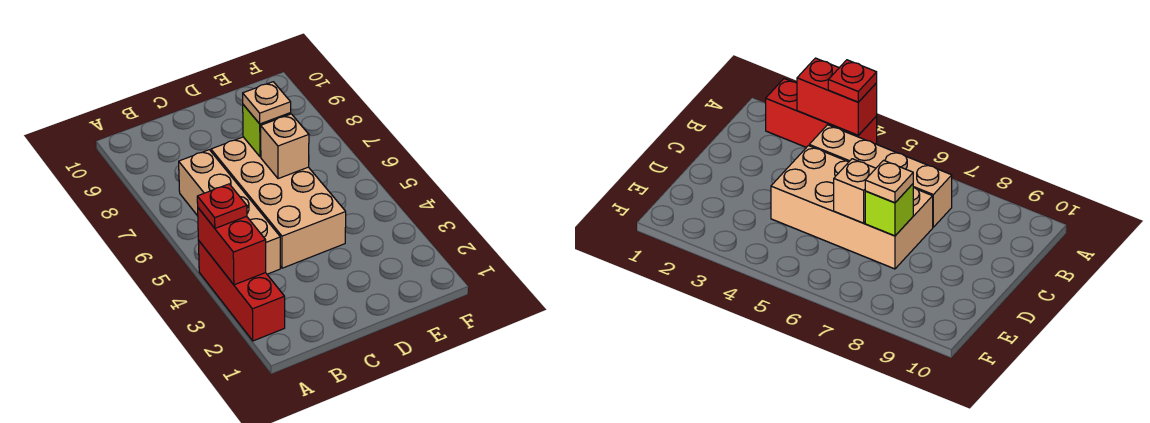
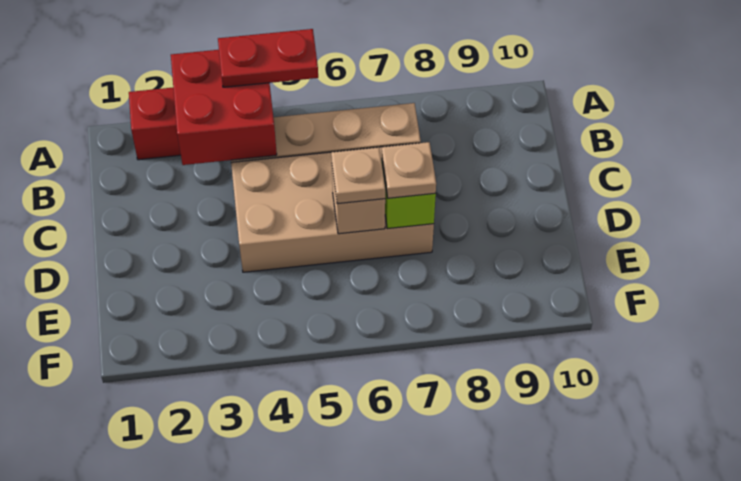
red brick A3:A4 level 2 -> red brick A3:B4 level 2
red plate A4 level 3 -> red plate A4:A5 level 3
none -> tan plate D6 level 3

